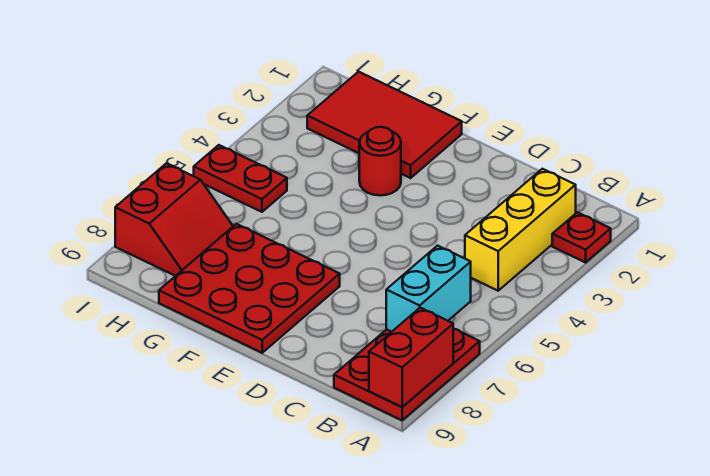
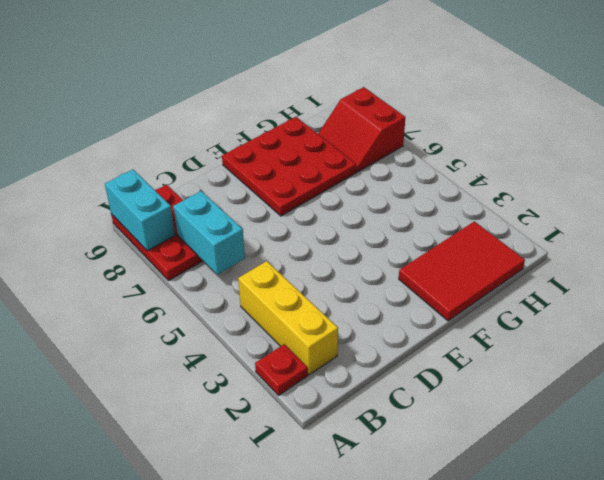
red brick A8:A9 level 2 -> cyan brick A8:A9 level 2
red round brick F3 level 1 -> none
red plate H5:I5 level 1 -> none

